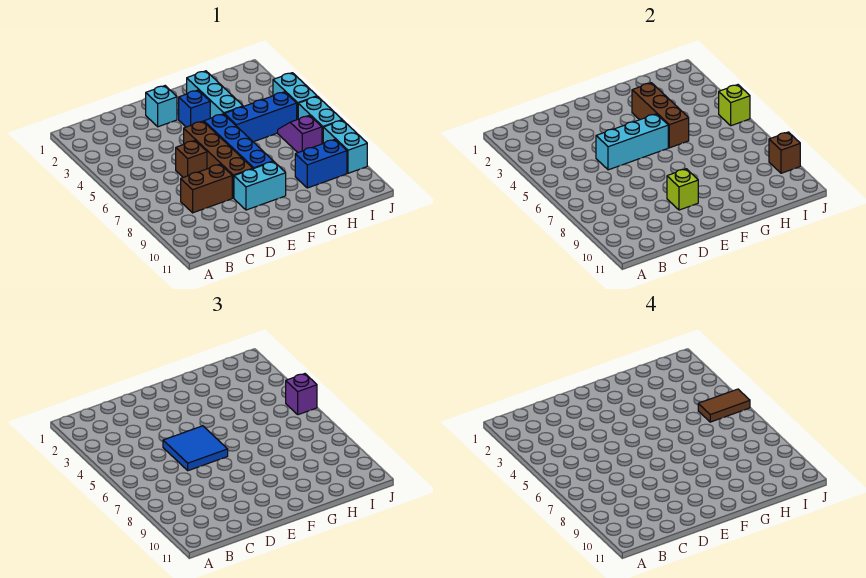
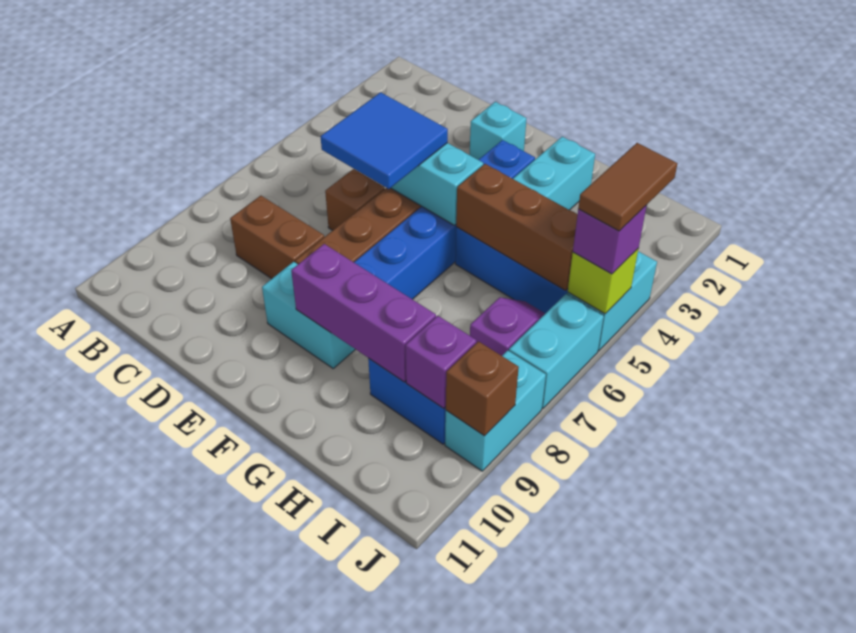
lime brick E9 level 2 -> none
none -> purple brick F9:H9 level 2
brown brick G3:G5 level 2 -> brown brick G5:I5 level 2
brown tile I5:J5 level 4 -> brown tile J4:J5 level 4
none -> purple brick I9 level 2

